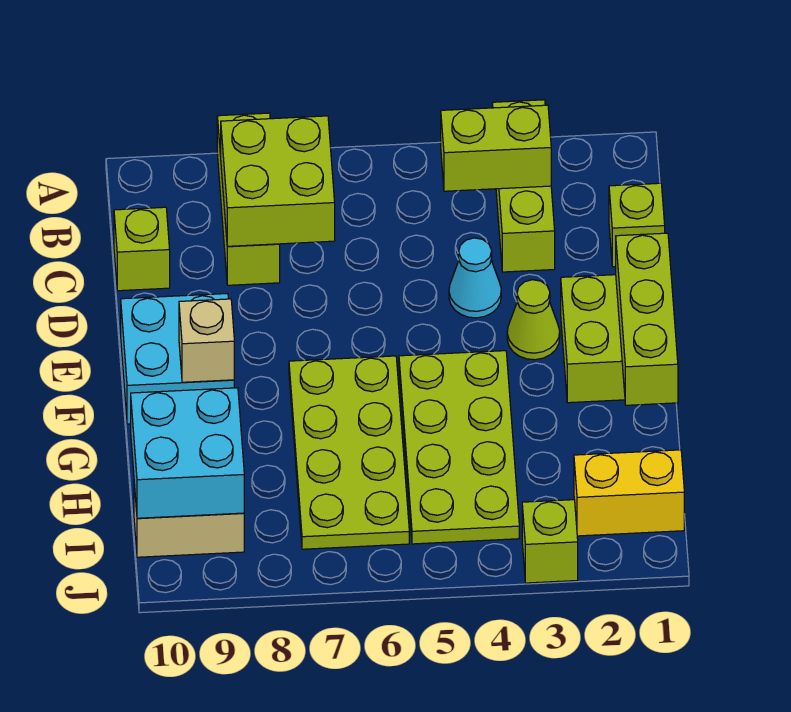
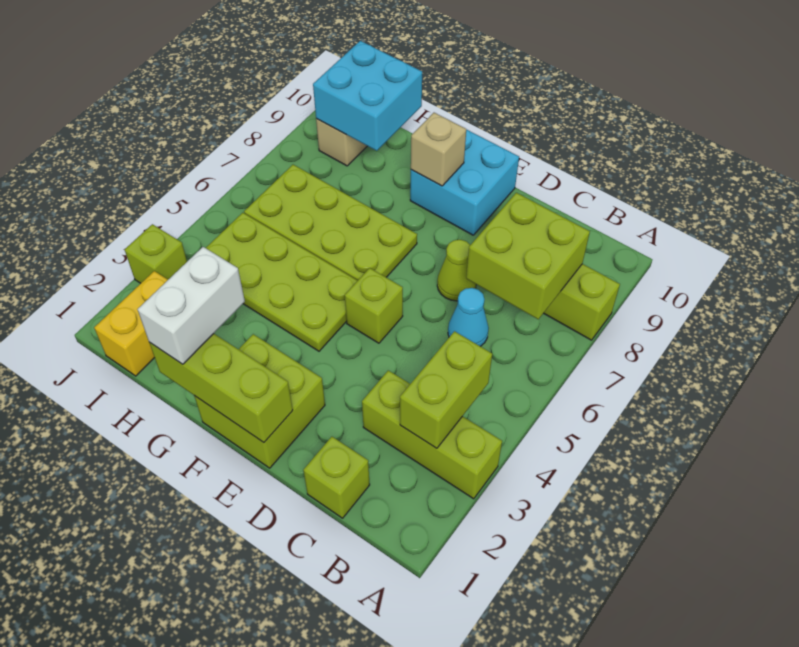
lime brick C10 level 1 -> lime brick E5 level 1
cyan cone D4 level 1 -> cyan cone C6 level 1
lime cone E3 level 1 -> lime cone D7 level 1
none -> white brick G1:G2 level 3

